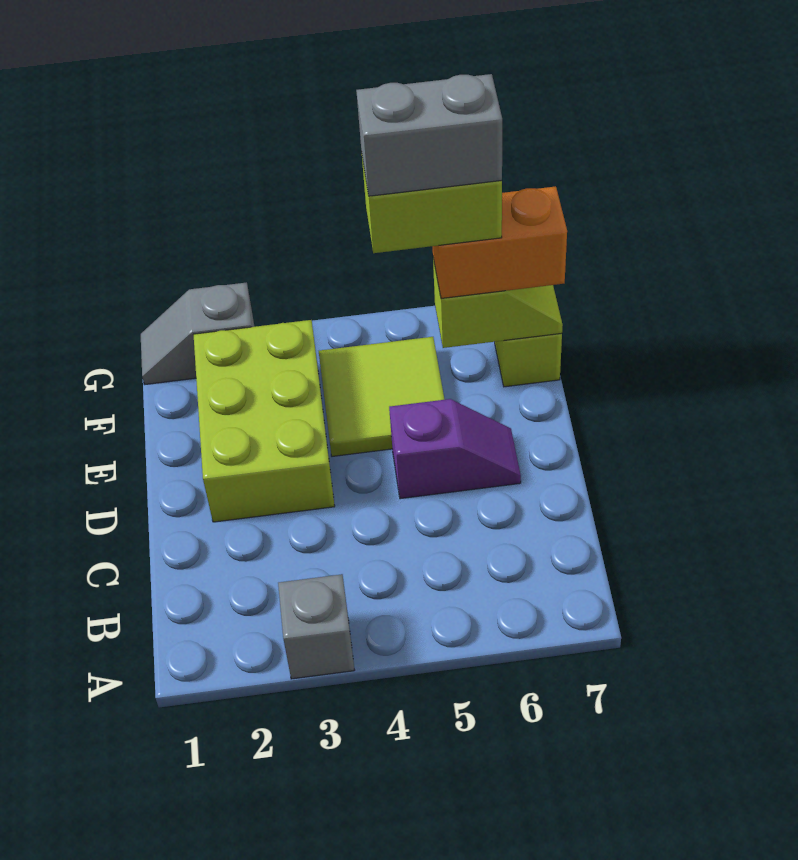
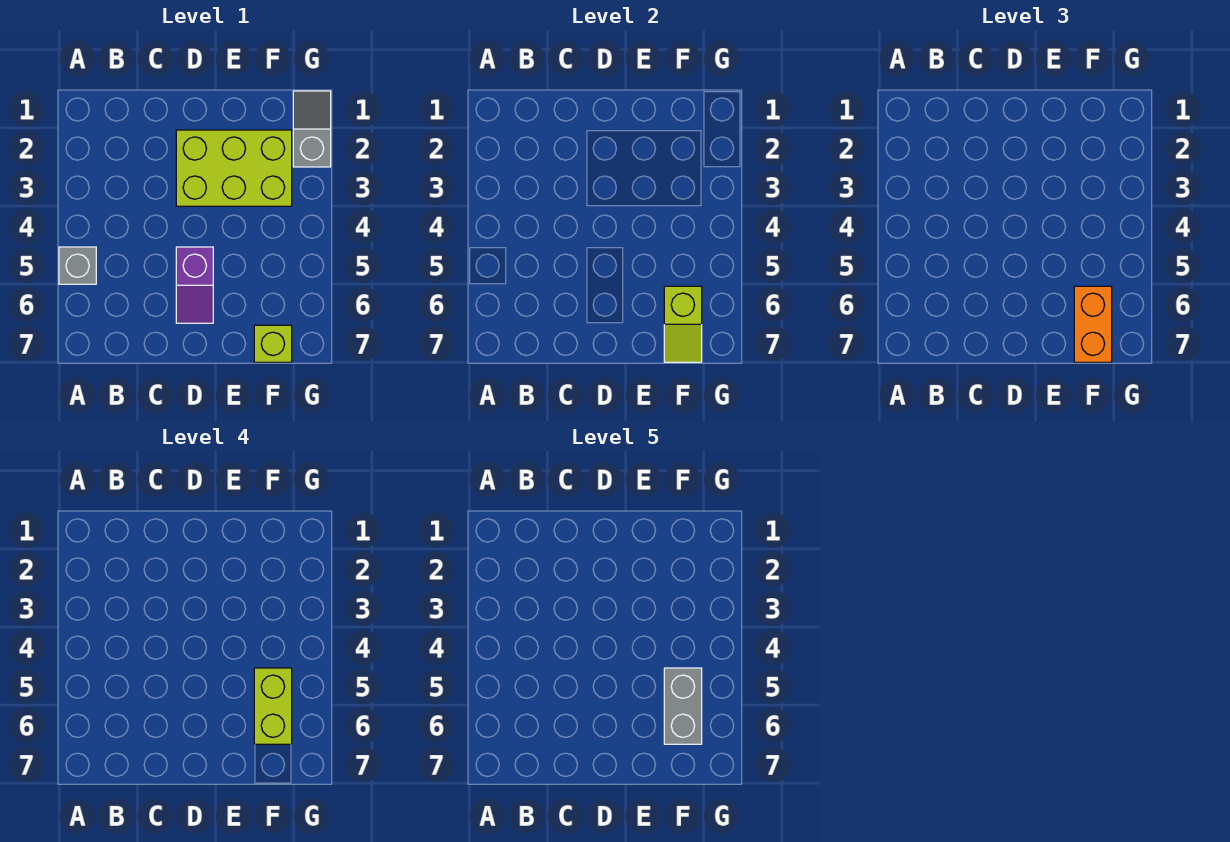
grey brick A3 level 1 -> grey brick A5 level 1
lime tile E4:F5 level 1 -> none

